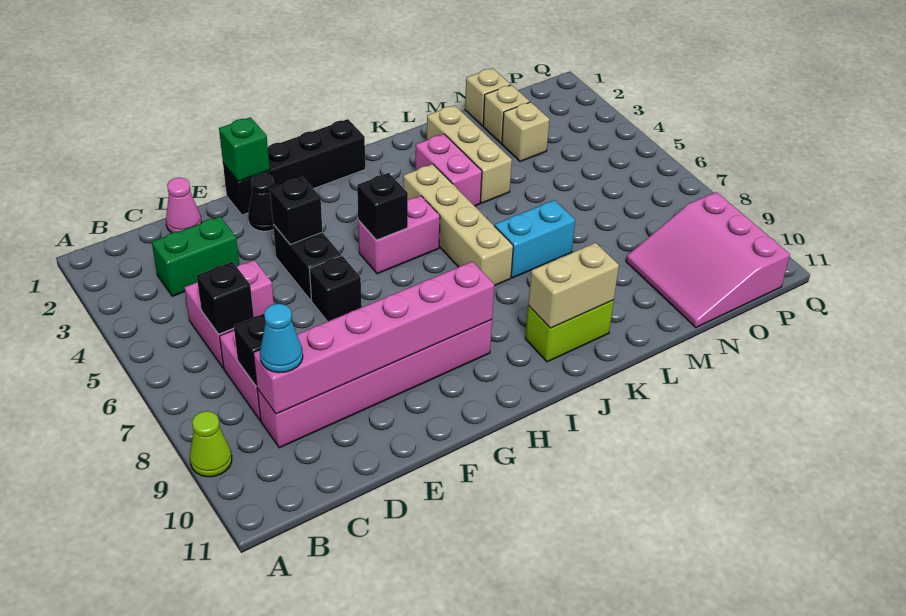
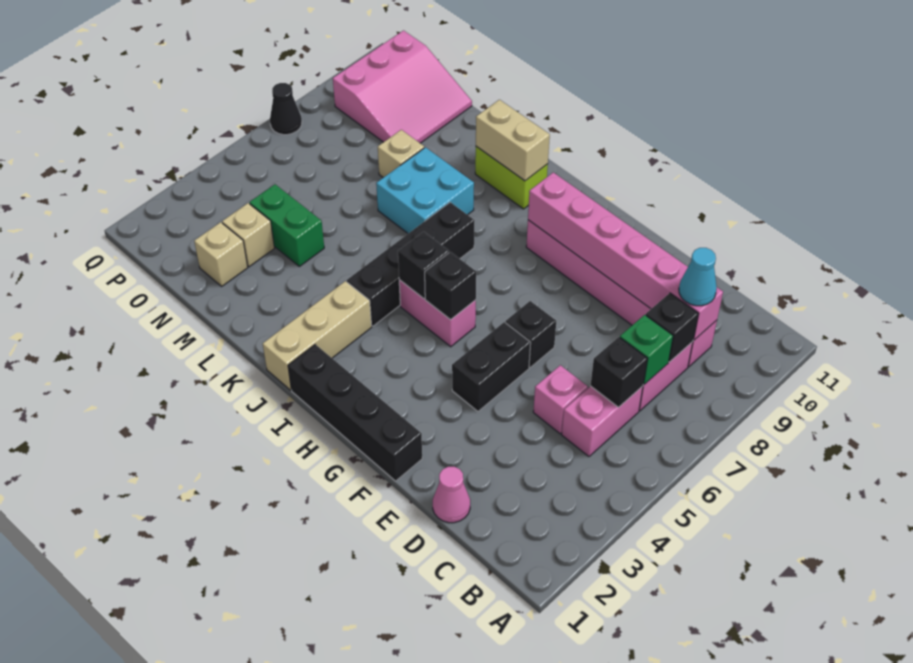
lime cone A9 level 1 -> none
green brick C3:D3 level 1 -> green brick M4:N4 level 1
green brick F1 level 2 -> green brick C7 level 2
black cone F2 level 1 -> black cone Q7 level 1
black brick F4 level 2 -> black brick I5 level 2
tan brick J4:J7 level 1 -> black brick J4:J7 level 1
pink brick K3:K4 level 1 -> none
cyan brick K7:L7 level 1 -> cyan brick K7:L8 level 1
tan brick L2:L4 level 1 -> tan brick J1:J3 level 1
tan brick N1 level 1 -> tan brick M8 level 1

